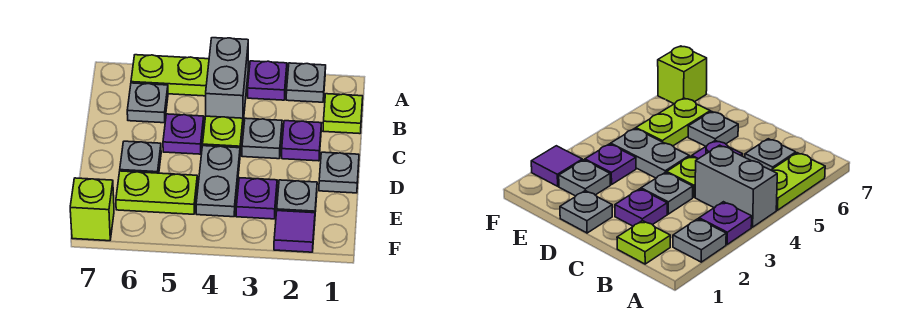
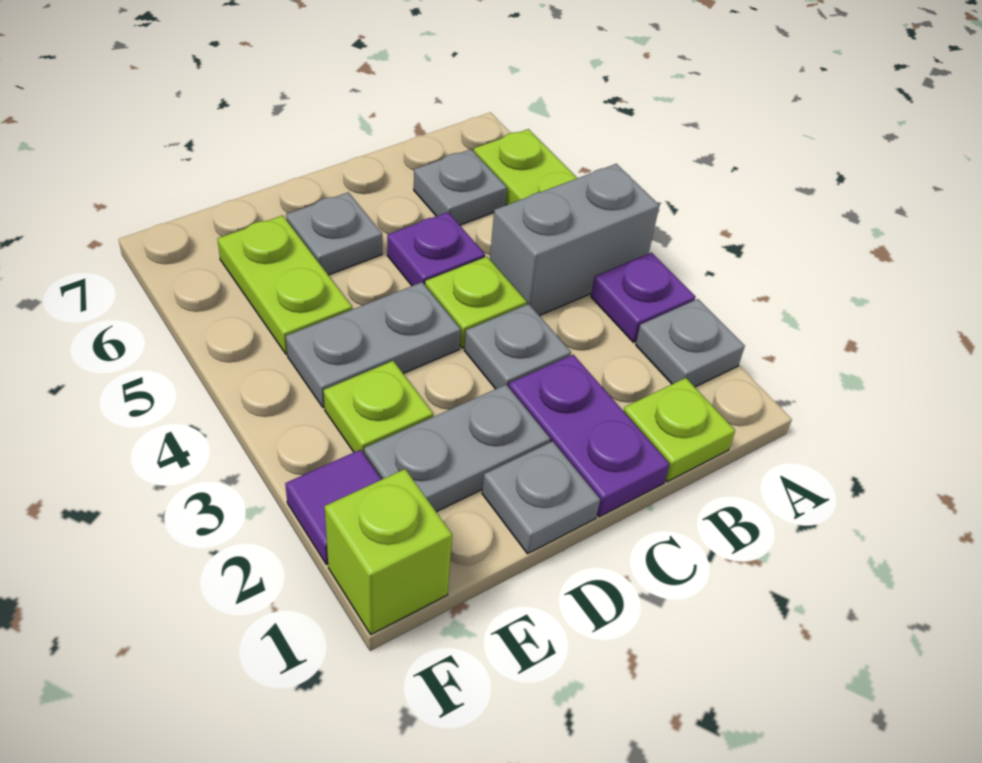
purple plate C2 level 1 -> purple plate C1:C2 level 1
grey plate E2 level 1 -> grey plate D2:E2 level 1
purple plate E3 level 1 -> lime plate E3 level 1
lime brick F7 level 1 -> lime brick F1 level 1

